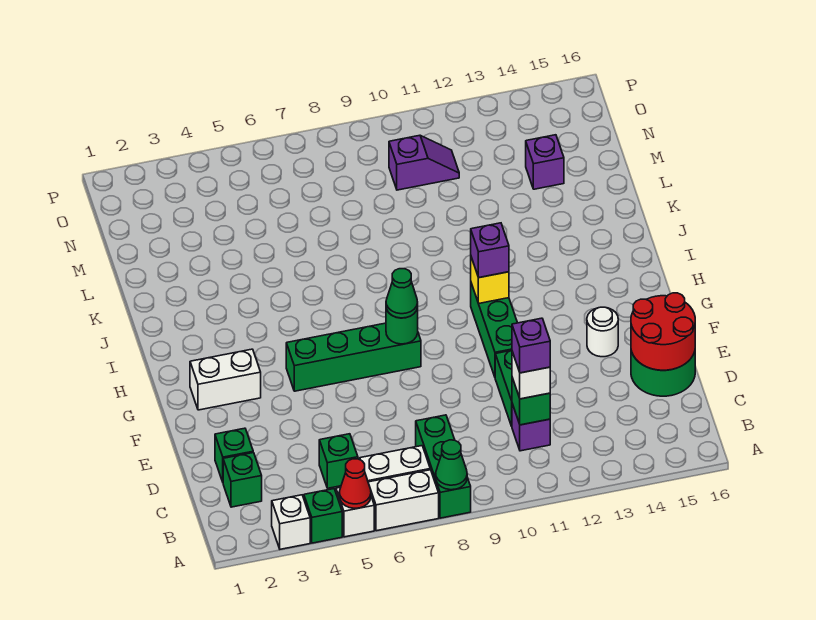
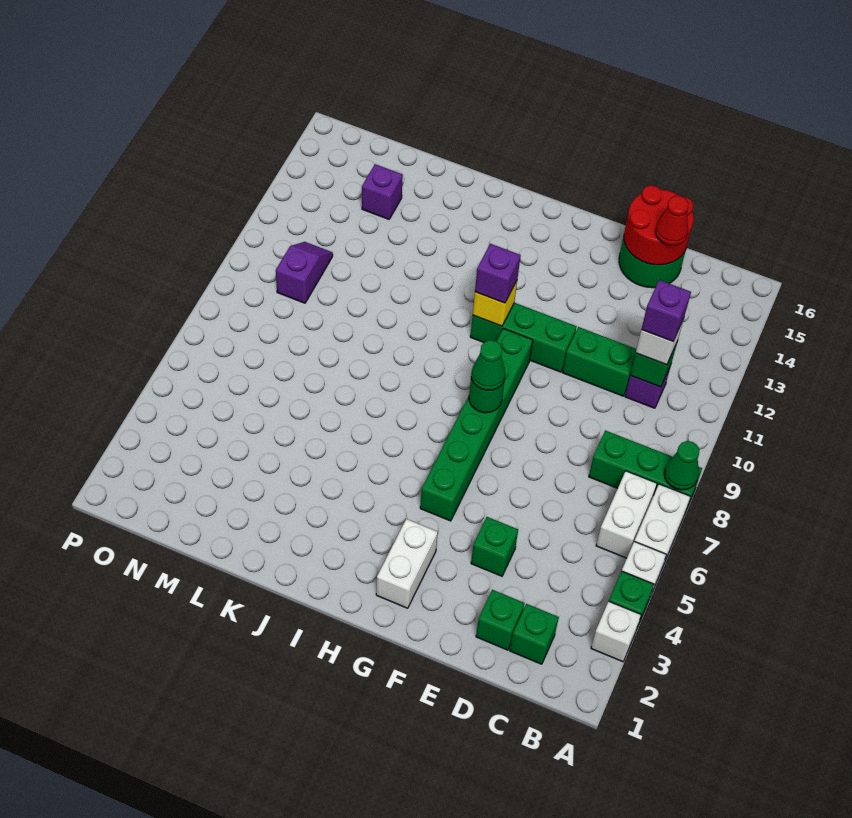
red cone A5 level 2 -> red cone D15 level 3
green brick C5 level 1 -> green brick E4 level 1
white round brick F14 level 1 -> none
green brick G5:G8 level 1 -> green brick G5:G10 level 1

